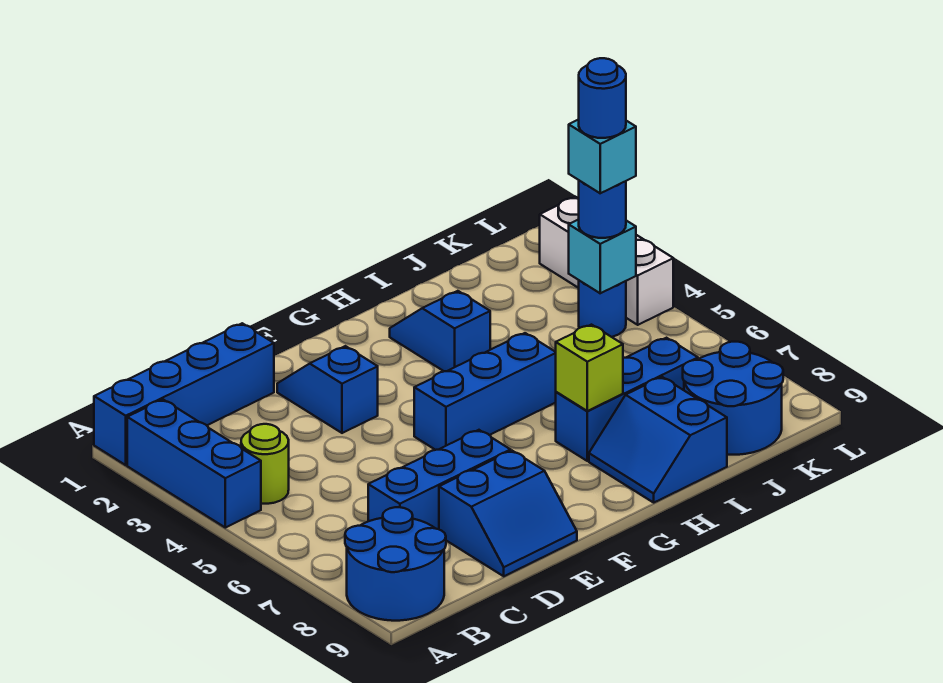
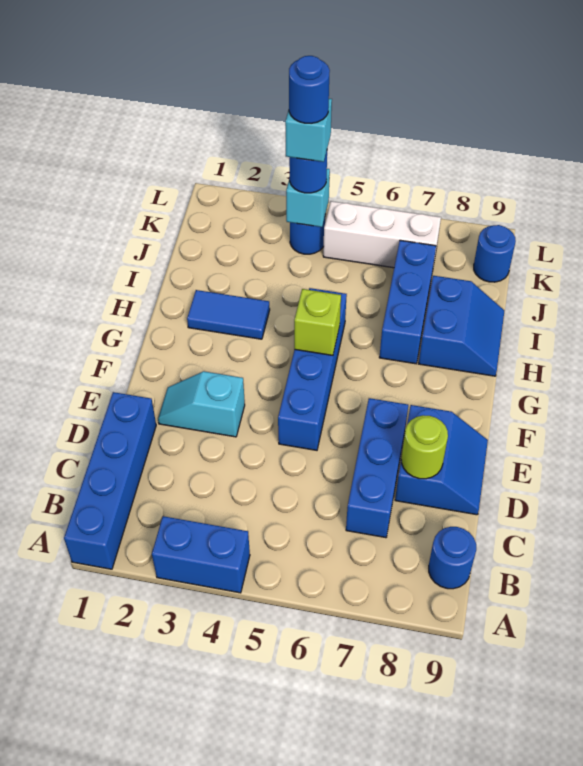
blue brick A2:A4 level 1 -> blue brick A3:A4 level 1
blue round brick A8:B9 level 1 -> blue round brick B9 level 1
lime round brick B4 level 1 -> lime round brick D8 level 2
blue slope E2:E3 level 1 top 3 -> cyan slope E2:E3 level 1 top 3
blue brick F5:H5 level 1 -> blue brick E5:H5 level 1
blue slope H2:H3 level 1 top 3 -> blue tile H2:H3 level 1
lime brick H7 level 2 -> lime brick G5 level 2
blue slope H8:I9 level 1 top I -> blue slope H8:I9 level 1 top 8
blue round brick J8:K9 level 1 -> blue round brick K9 level 1
white brick L2:L4 level 1 -> white brick K5:K7 level 1

